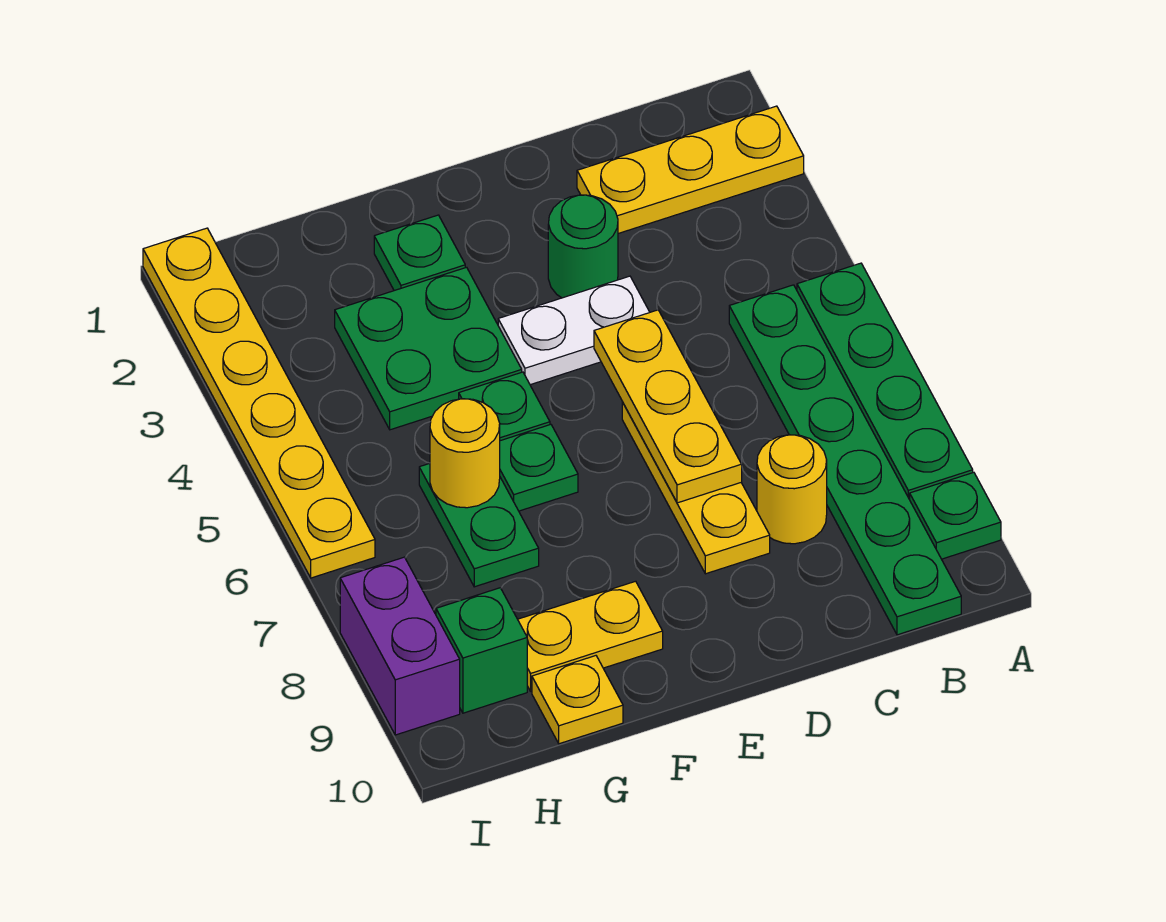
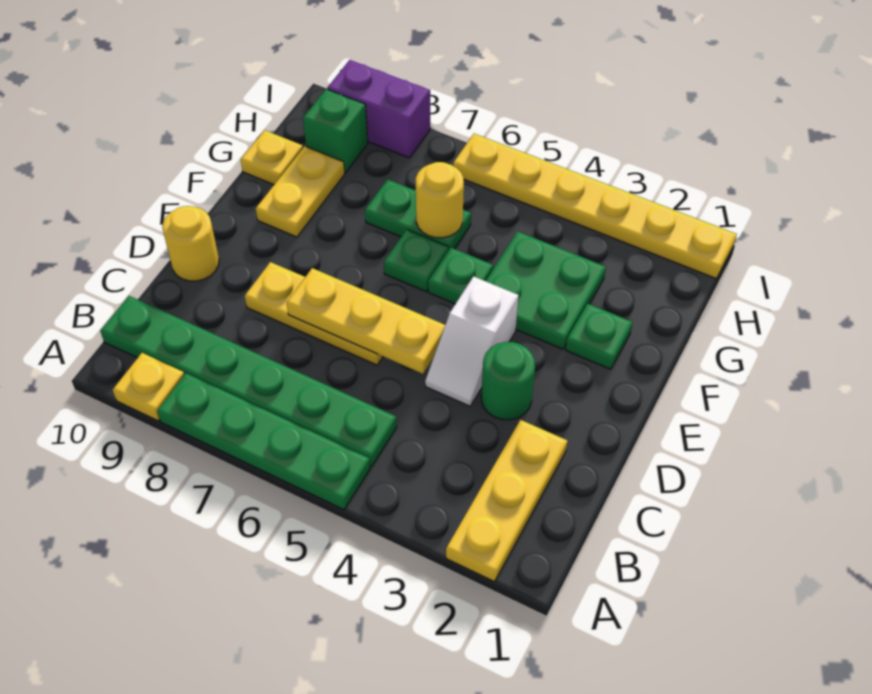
green plate A9 level 1 -> yellow plate A9 level 1
yellow round brick C8 level 1 -> yellow round brick D10 level 1
white plate D4:E4 level 1 -> white slope D4:E4 level 1 top E

